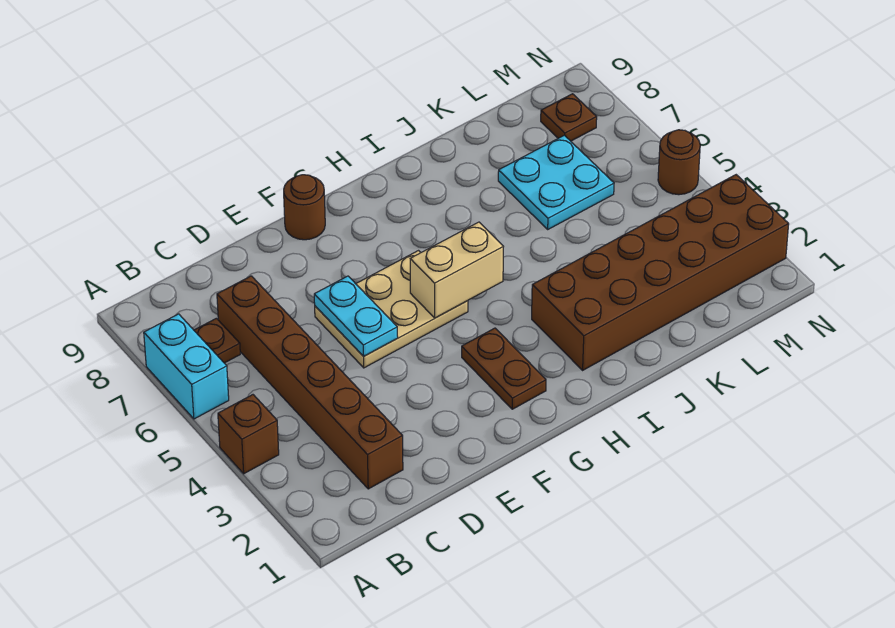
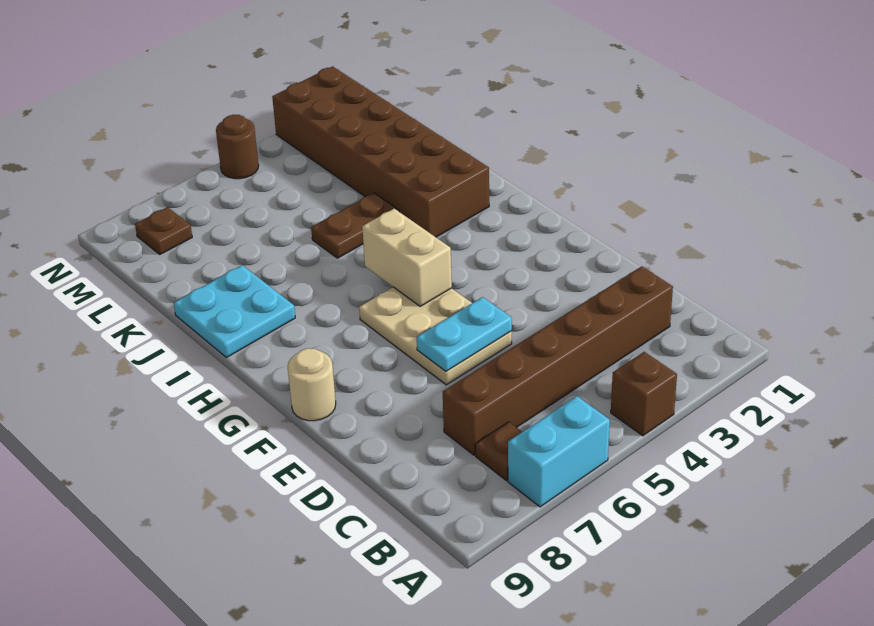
brown round brick F9 level 1 -> tan round brick F9 level 1
brown plate G2:G3 level 1 -> brown plate J4:J5 level 1
cyan plate K6:L7 level 1 -> cyan plate I8:J9 level 1

